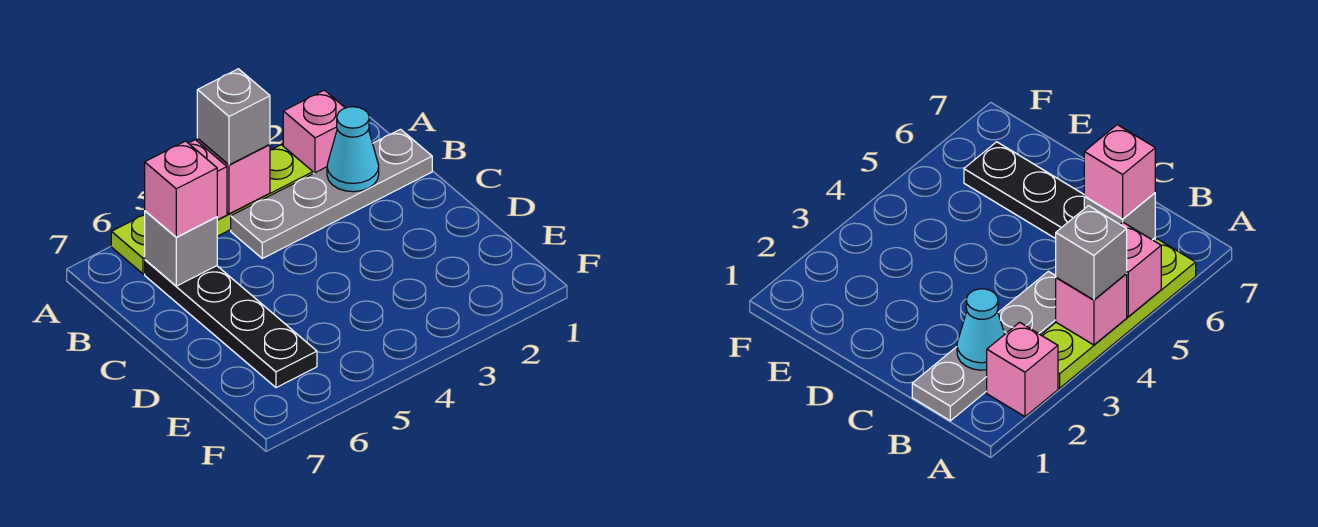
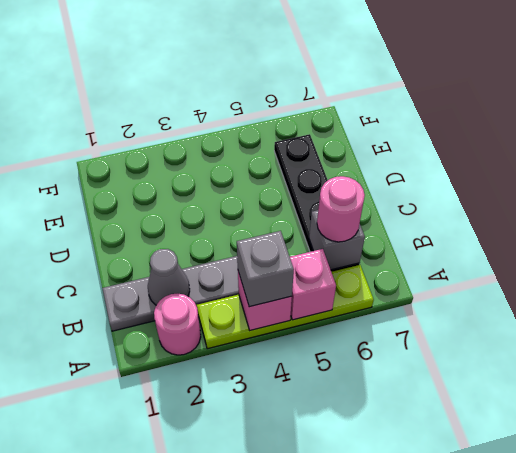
pink brick A2 level 1 -> pink round brick A2 level 1
cyan cone B2 level 2 -> grey cone B2 level 2
pink brick B6 level 3 -> pink round brick B6 level 3

